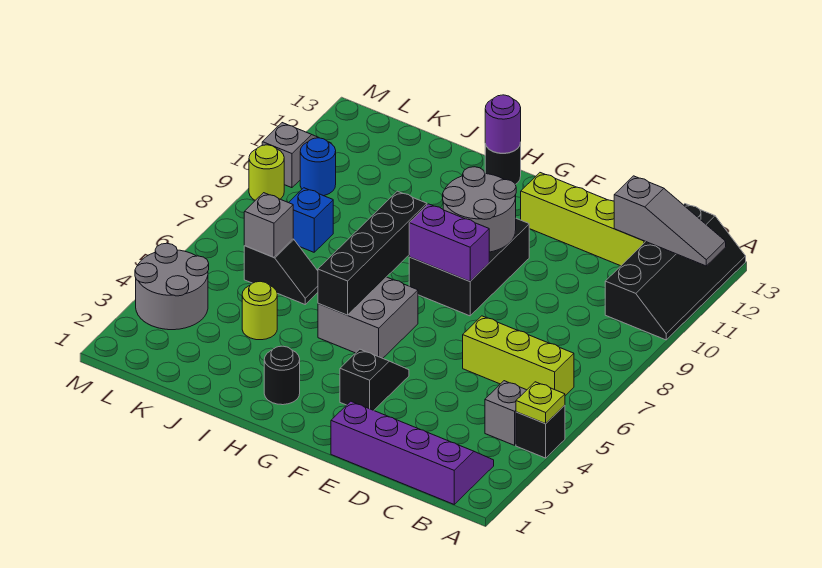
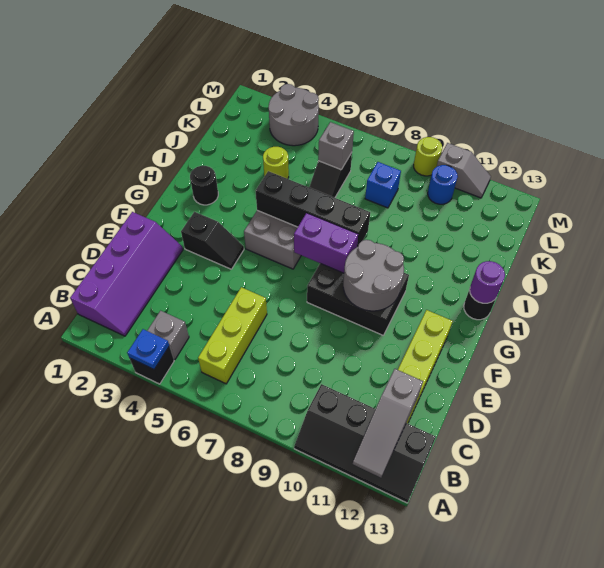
lime plate A4 level 2 -> blue plate A4 level 2
purple brick F8:G8 level 2 -> purple brick G7:G8 level 2

